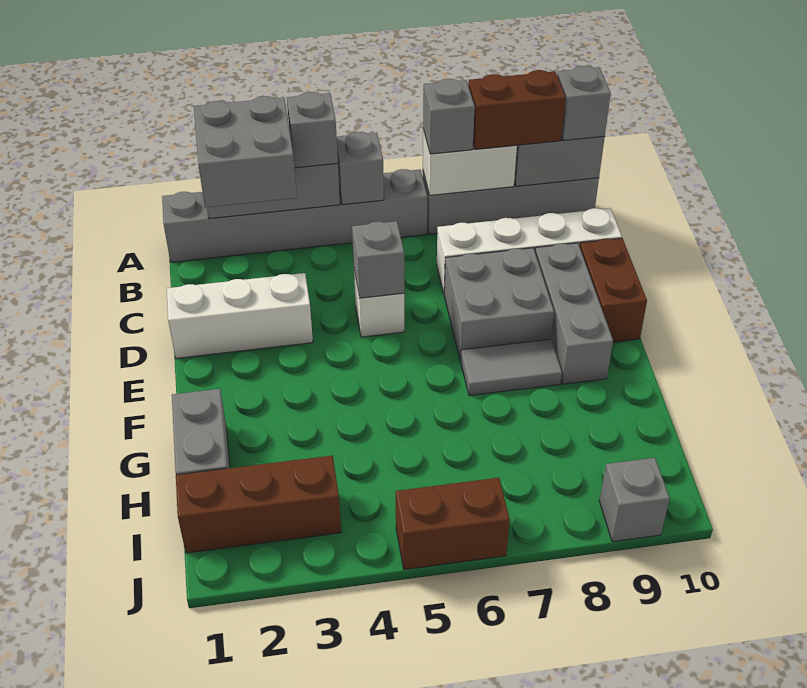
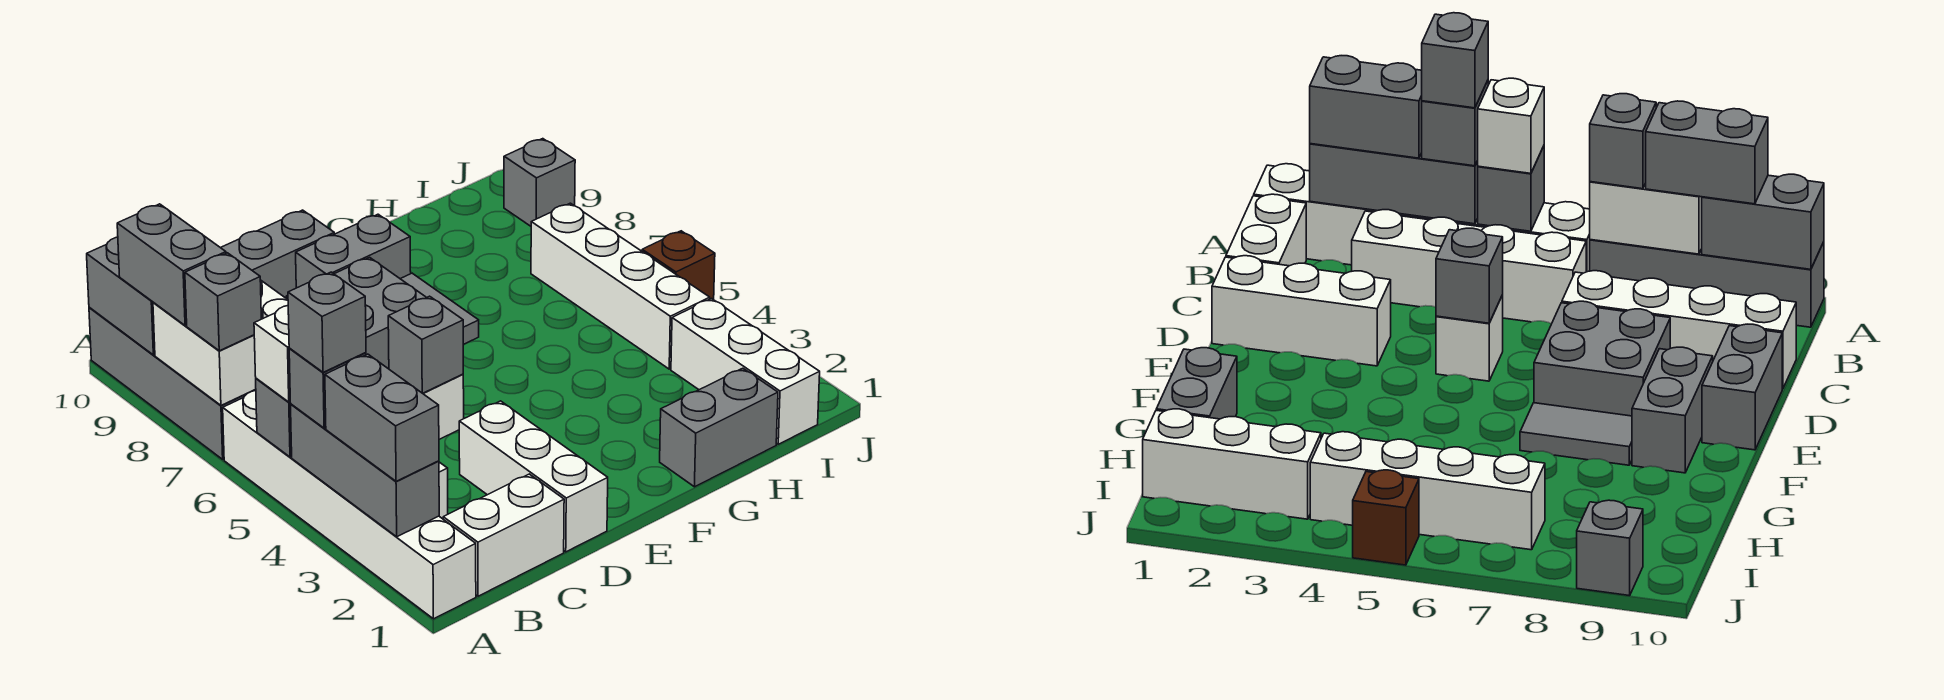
grey brick A1:A6 level 1 -> white brick A1:A6 level 1
grey brick A2:B3 level 3 -> grey brick A2:A3 level 3
none -> white brick A5 level 3
brown brick A8:A9 level 3 -> grey brick A8:A9 level 3
grey brick A10 level 3 -> grey brick A4 level 4
none -> white brick B1:C1 level 1
none -> white brick B3:B6 level 1
grey brick D9:F9 level 1 -> grey brick E9:F9 level 1
brown brick D10:E10 level 1 -> grey brick D10:E10 level 1
brown brick I1:I3 level 1 -> white brick I1:I3 level 1
none -> white brick I4:I7 level 1
brown brick J5:J6 level 1 -> brown brick J5 level 1

